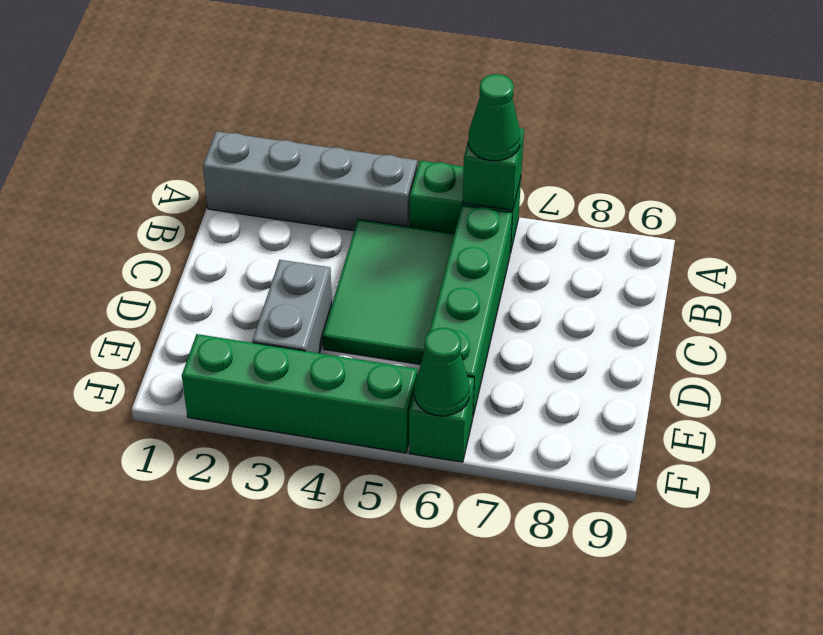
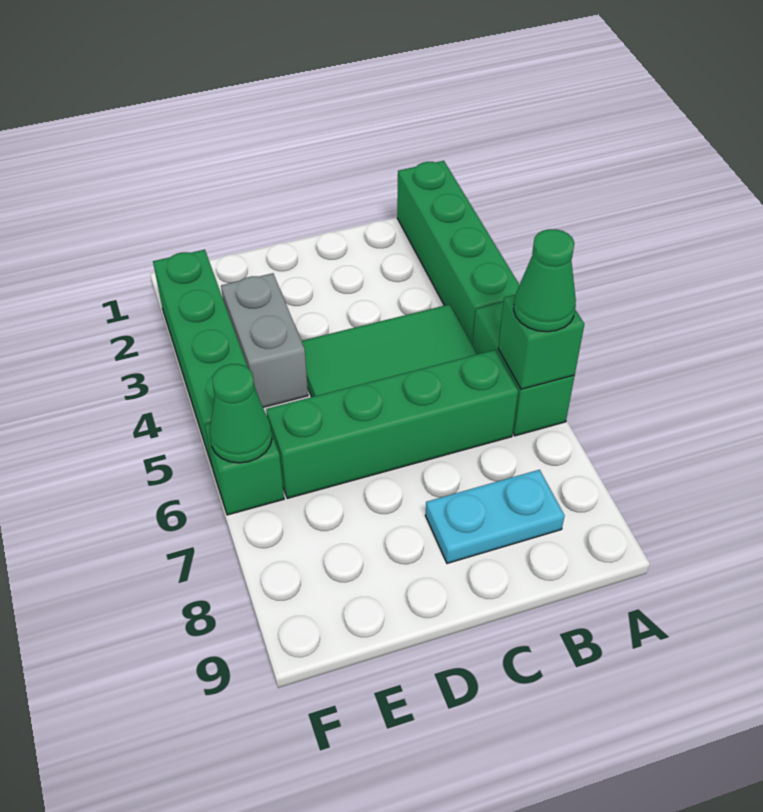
grey brick A1:A4 level 1 -> green brick A1:A4 level 1
none -> cyan plate B8:C8 level 1
grey brick D3:E3 level 1 -> grey brick E3:E4 level 1

